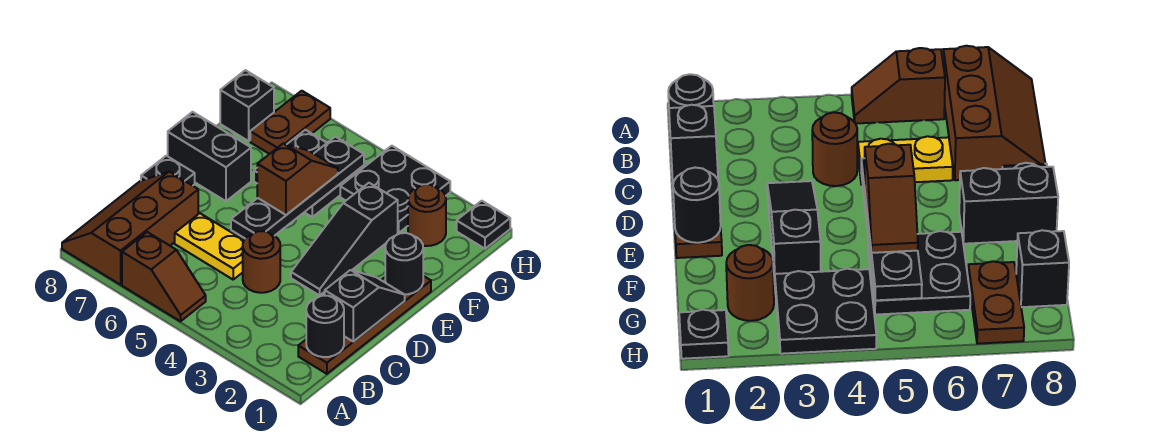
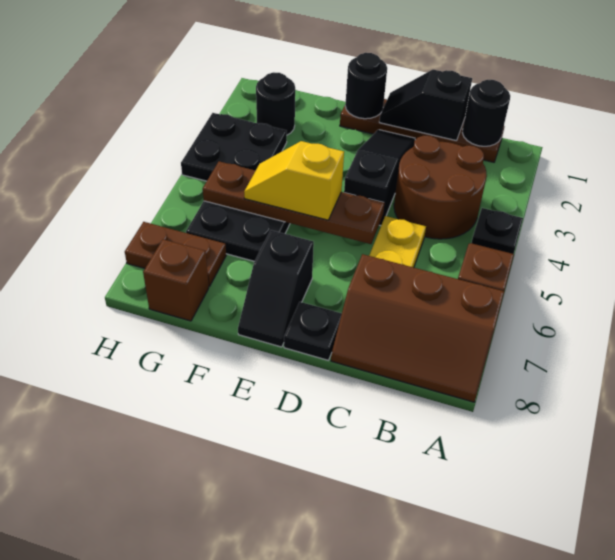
brown round brick C4 level 1 -> brown round brick B3:C4 level 1
black slope D3:F3 level 1 top F -> black slope D2:D4 level 1 top 4
black plate D5:G5 level 2 -> brown plate D5:G5 level 2
brown slope E5:F5 level 3 top E -> yellow slope E5:F5 level 3 top E
black brick E7:E8 level 1 -> black slope E7:E8 level 1 top 7
brown round brick G2 level 1 -> black round brick G2 level 1
black brick G8 level 1 -> brown brick G8 level 1
black plate H1 level 1 -> black plate A4 level 1

